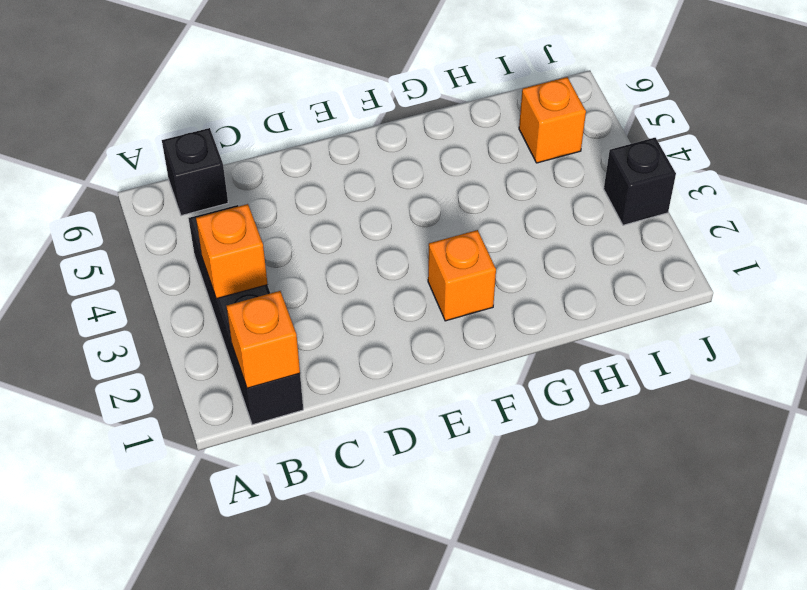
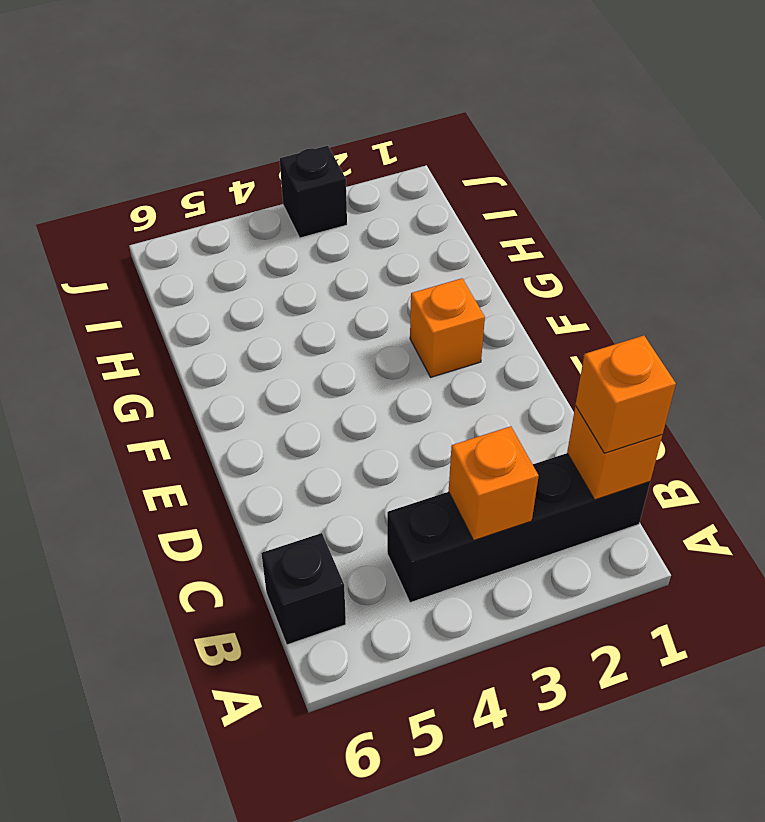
orange brick I5 level 1 -> orange brick B1 level 3

